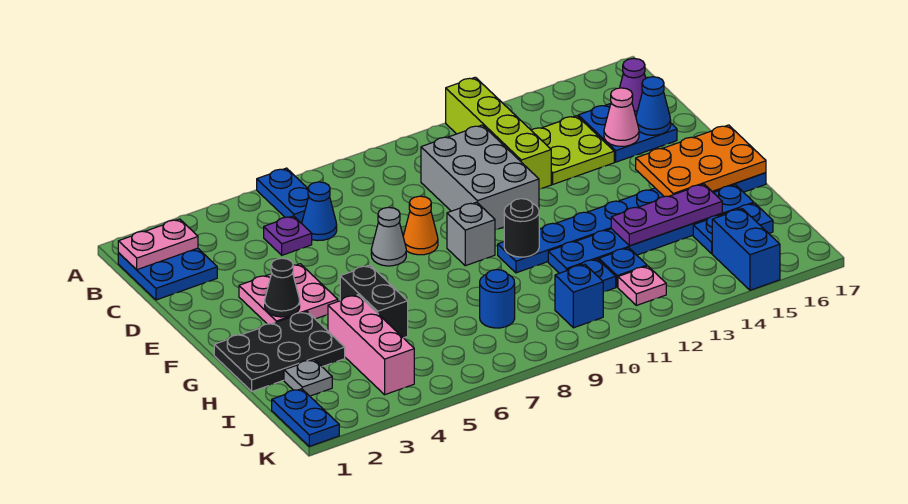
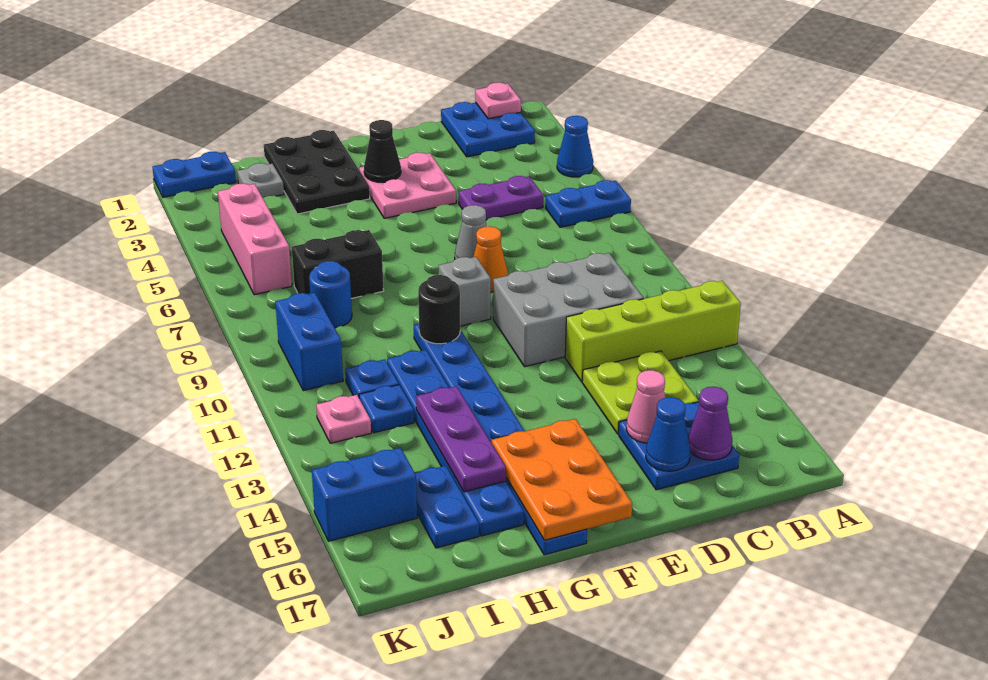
pink plate B1:B2 level 2 -> pink plate B1 level 2
purple plate C5 level 1 -> purple plate C5:D5 level 1
blue cone C6 level 1 -> blue cone A4 level 1
black brick G5:H5 level 1 -> black brick H7:I7 level 1
pink brick H4:J4 level 1 -> pink brick J4:J6 level 1
blue brick J10 level 1 -> blue brick J9:J10 level 1

